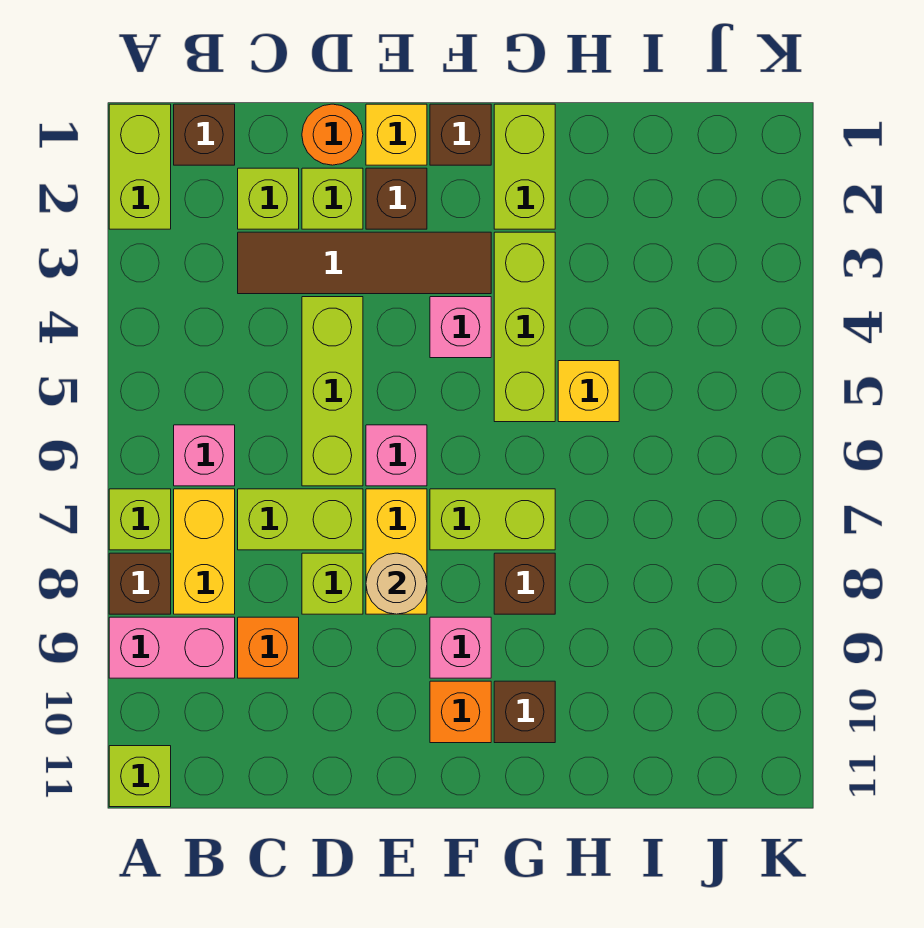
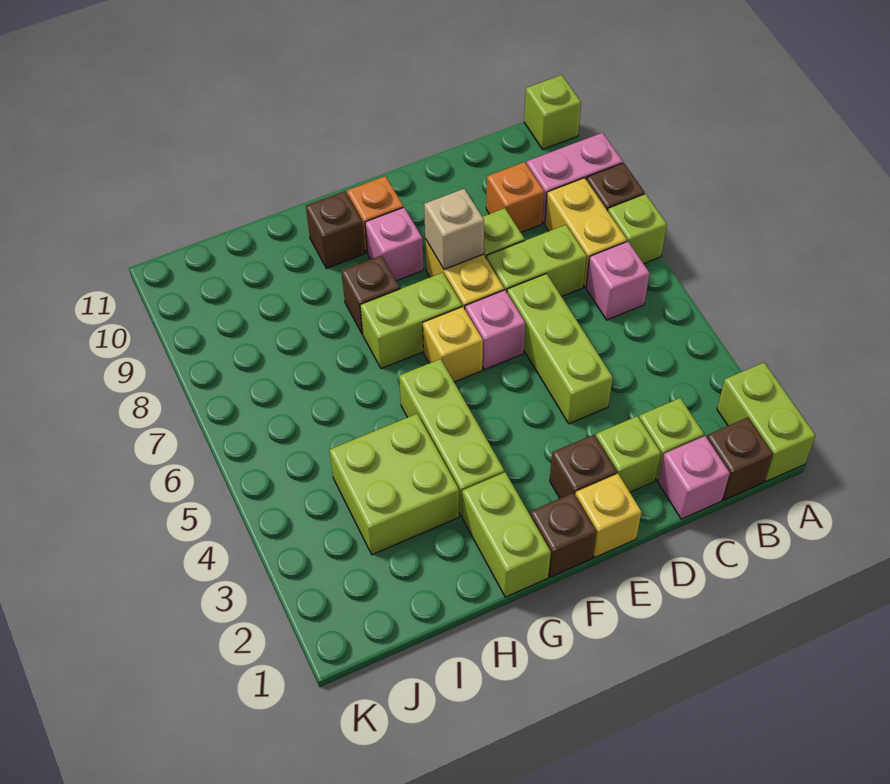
brown tile C3:F3 level 1 -> none
orange round brick D1 level 1 -> none
tan round brick E8 level 2 -> tan brick E8 level 2
pink brick F4 level 1 -> pink brick C1 level 1
none -> lime brick H3:I4 level 1
yellow brick H5 level 1 -> yellow brick F6 level 1

